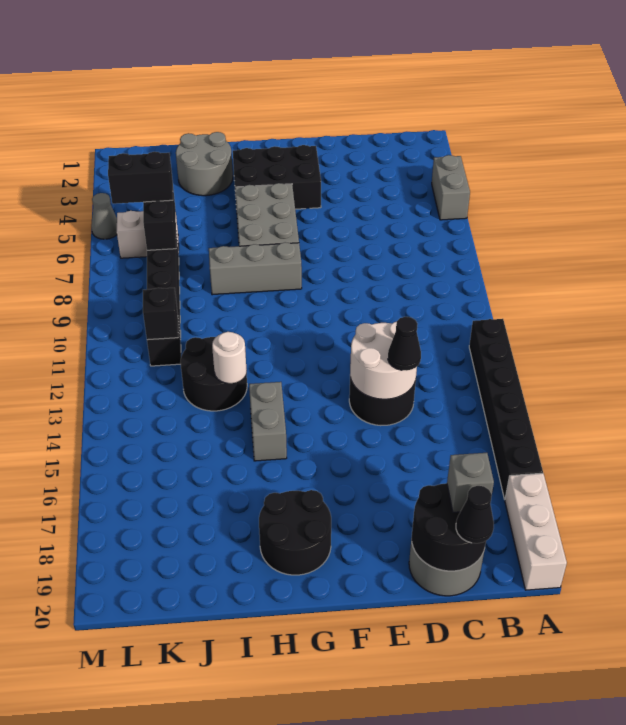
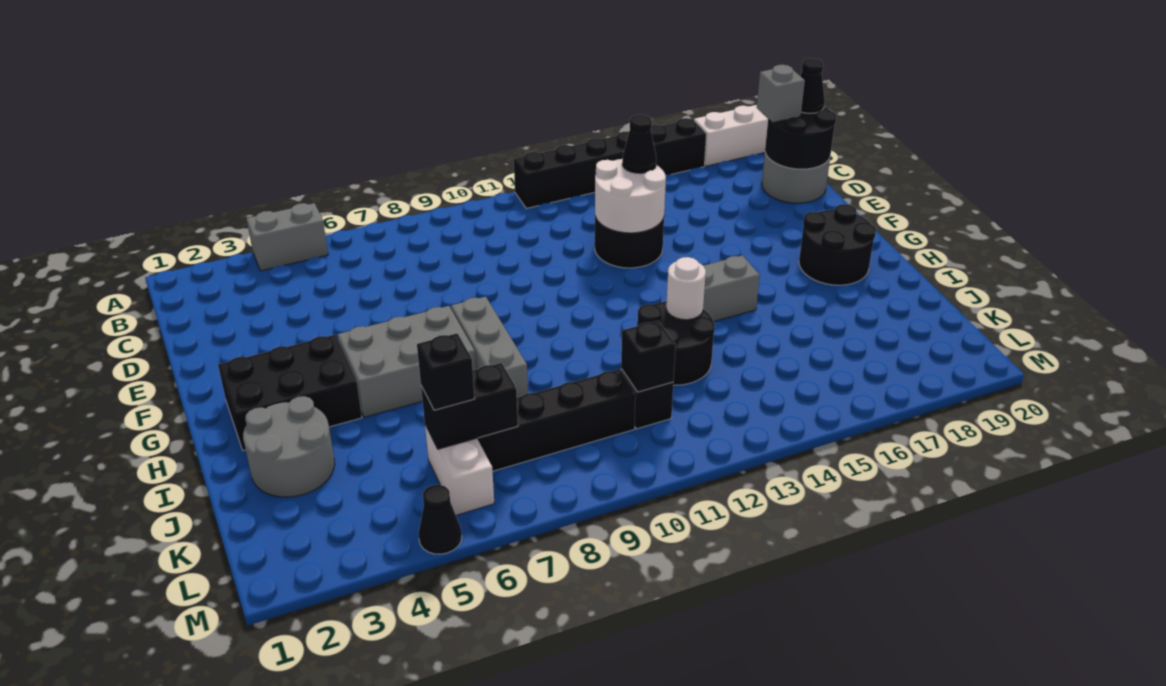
black brick F3:H4 level 1 -> black brick G2:H4 level 1
black brick K6:L6 level 3 -> black brick K6 level 3
grey cone M5 level 1 -> black cone M5 level 1

